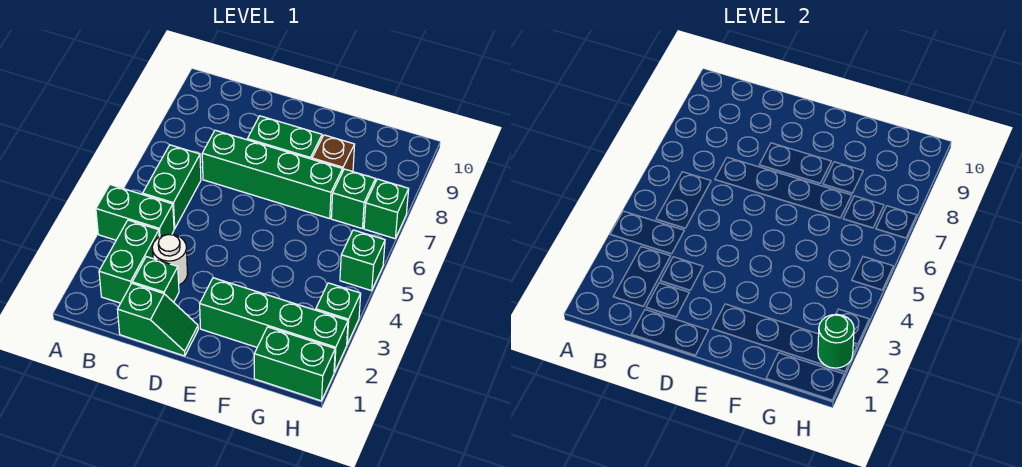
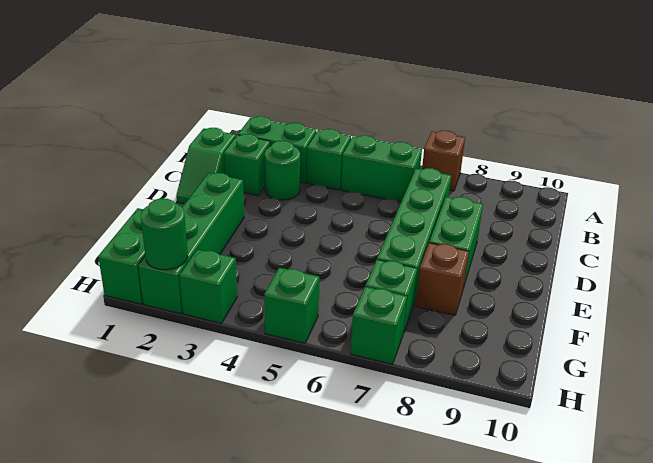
green brick A4:B4 level 1 -> green brick B4 level 1
none -> brown brick A7 level 1
white round brick C3 level 1 -> green round brick C3 level 1

